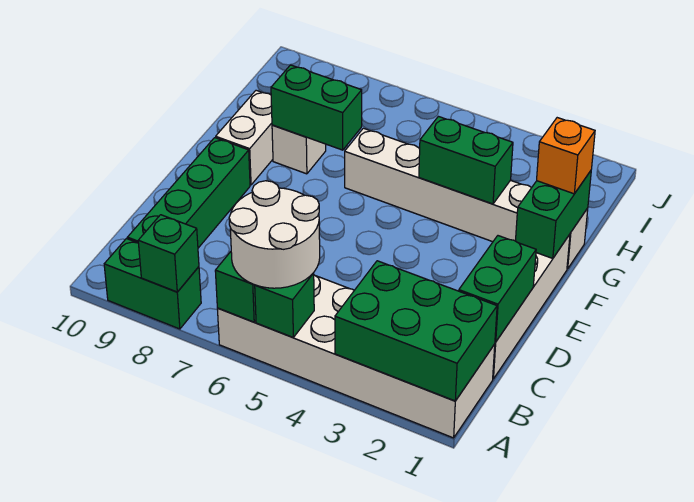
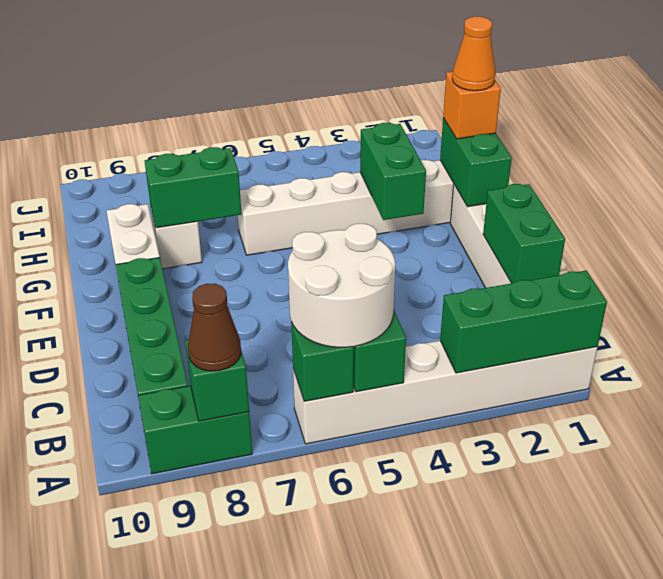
white brick A1:B6 level 1 -> white brick A1:A6 level 1
green brick A1:B3 level 2 -> green brick A1:A3 level 2
none -> brown cone A8 level 3
none -> orange cone G1 level 4
green brick G3:G4 level 2 -> green brick F3:G3 level 2

